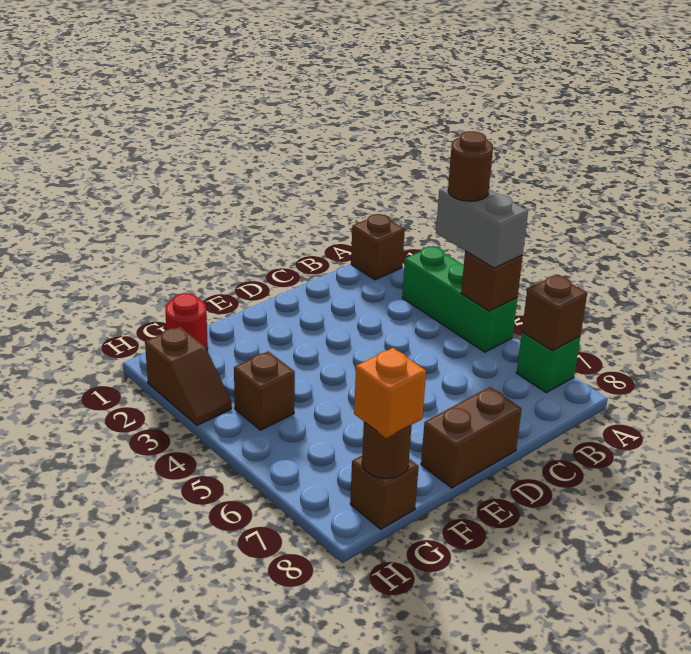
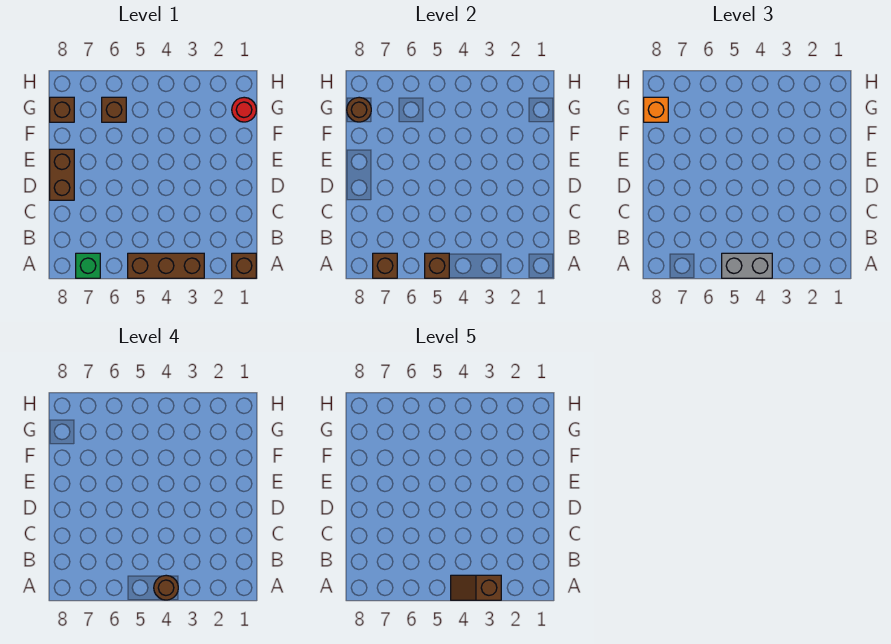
green brick A3:A5 level 1 -> brown brick A3:A5 level 1
brown brick G4 level 1 -> brown brick G6 level 1
brown slope H2:H3 level 1 top 2 -> brown slope A3:A4 level 5 top 3

